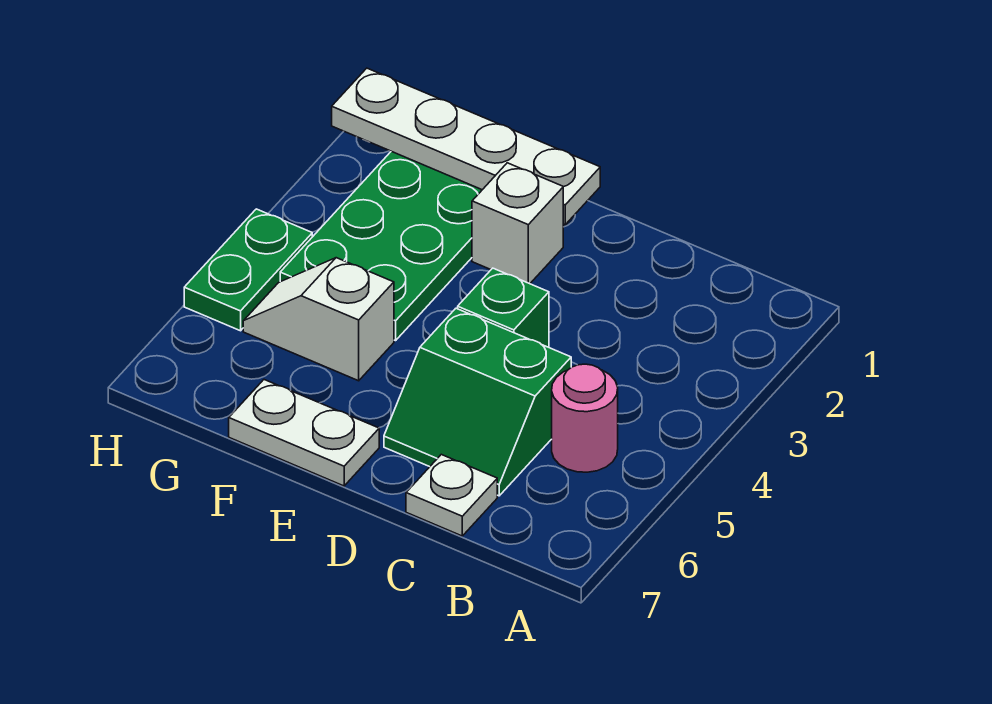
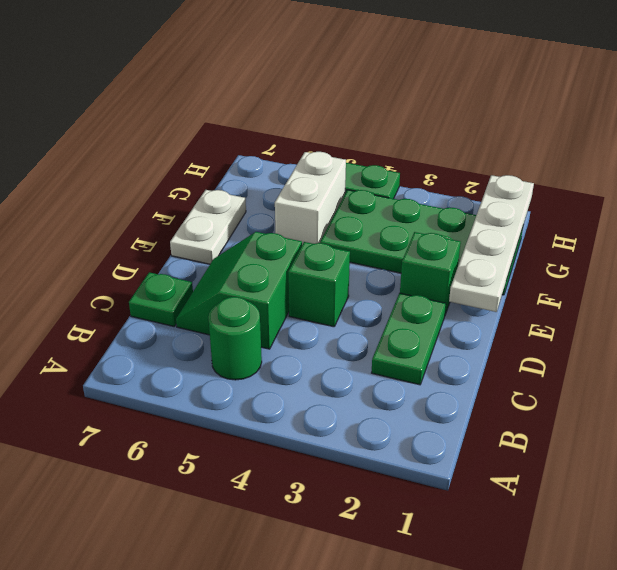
pink round brick B5 level 1 -> green round brick B5 level 1
none -> green plate C2:D2 level 1
white plate C7 level 1 -> green plate C7 level 1
white brick E2 level 1 -> green brick E2 level 1
white slope F5:G5 level 1 top F -> white brick F5:G5 level 1

